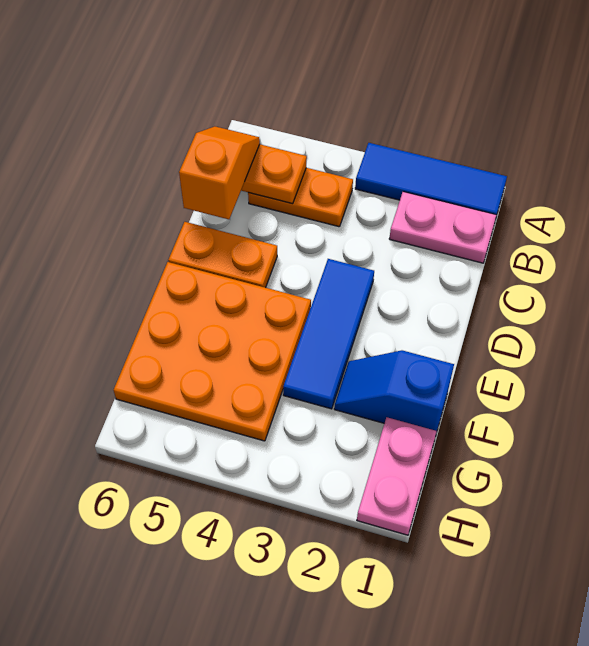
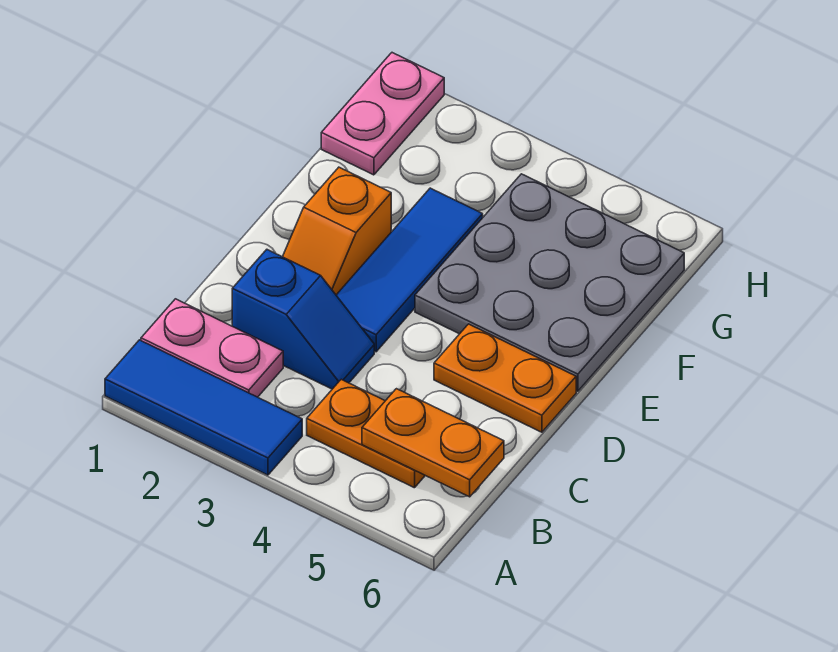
orange slope B6:C6 level 3 top C -> orange slope D2:E2 level 1 top E
orange plate E4:G6 level 1 -> grey plate E4:G6 level 1
blue slope F1:F2 level 1 top 1 -> blue slope C2:C3 level 1 top 2

